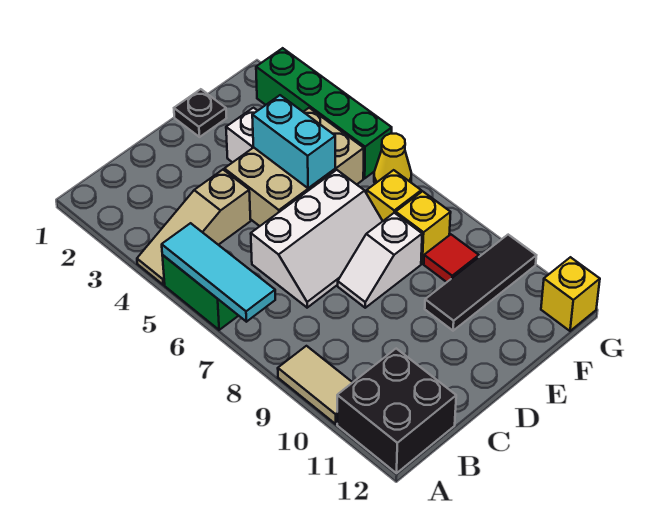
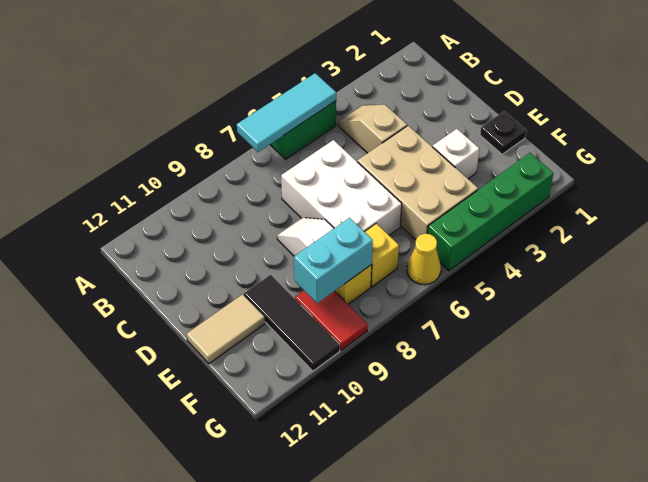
tan slope A4:C4 level 1 top C -> tan slope B4:C4 level 1 top C
tan tile A9:A10 level 1 -> tan tile E11:E12 level 1
black brick A11:B12 level 1 -> none
white slope C6:E7 level 1 top 6 -> white brick C6:E7 level 1
cyan brick E4:E5 level 2 -> cyan brick F8:F9 level 2
red tile F9 level 1 -> red tile F9:G9 level 1
yellow brick G12 level 1 -> none

